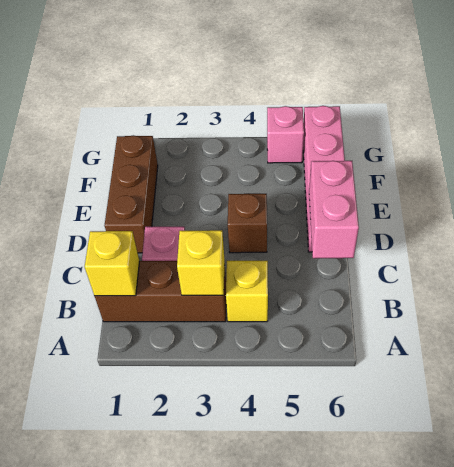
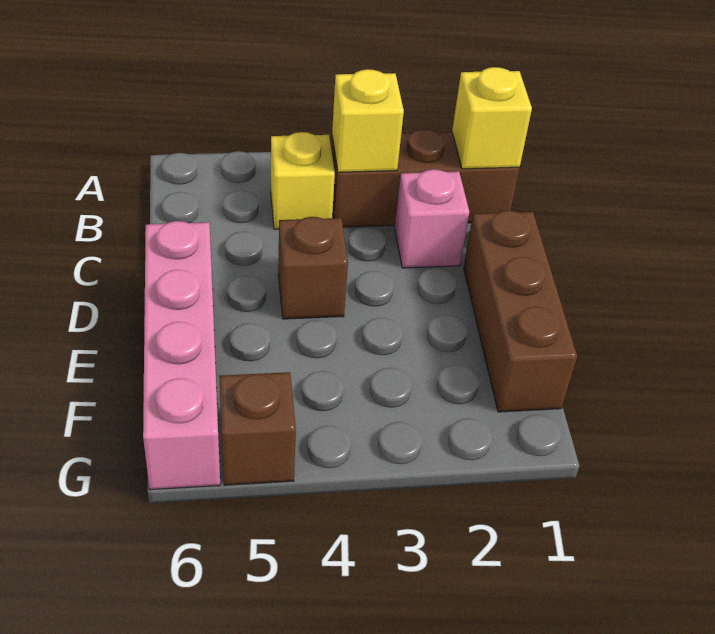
pink brick C6:D6 level 2 -> none
pink brick G5 level 1 -> brown brick G5 level 1

